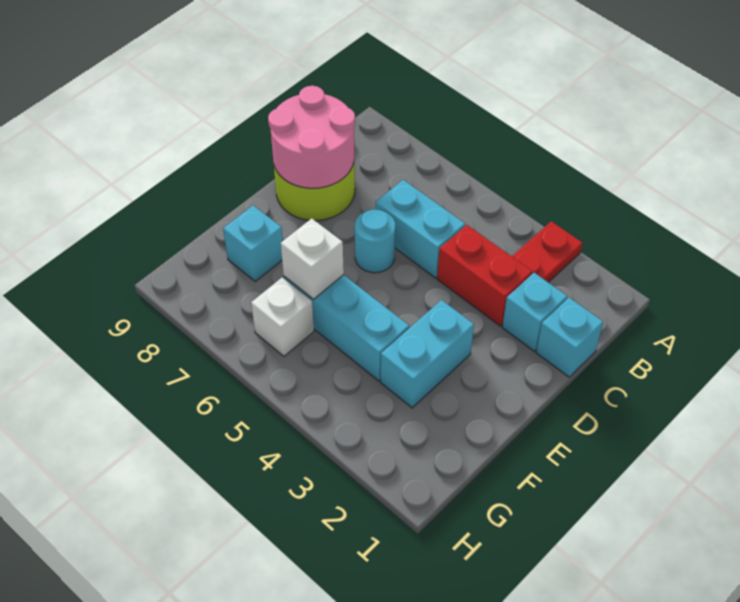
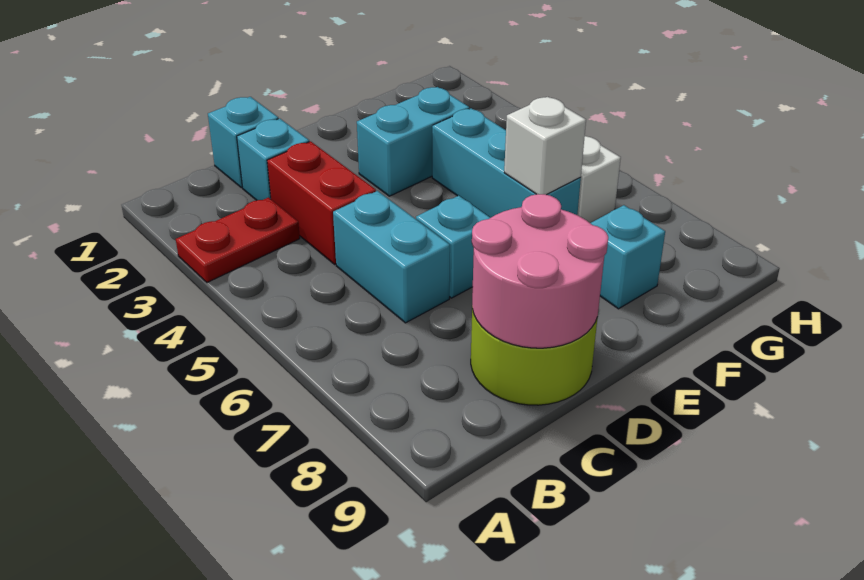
cyan round brick D6 level 1 -> cyan brick D6 level 1

